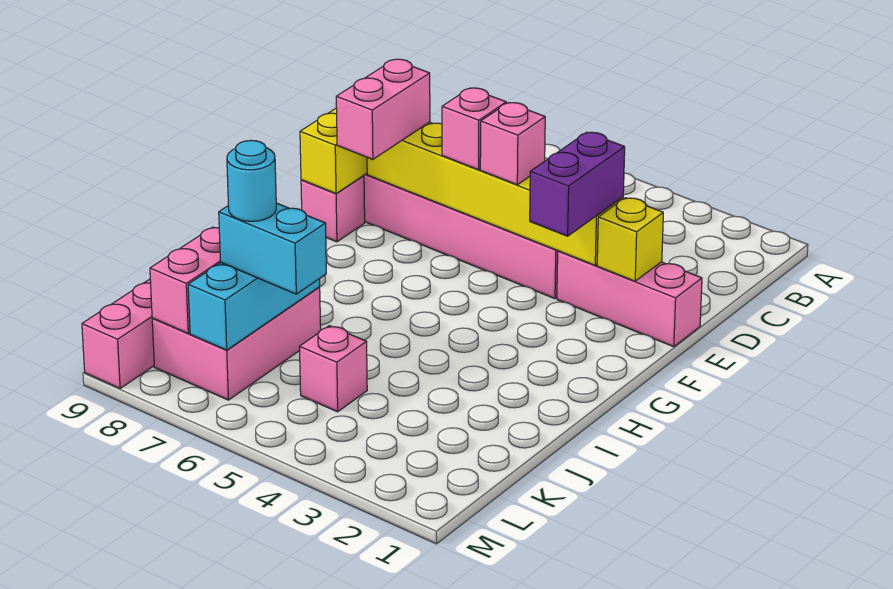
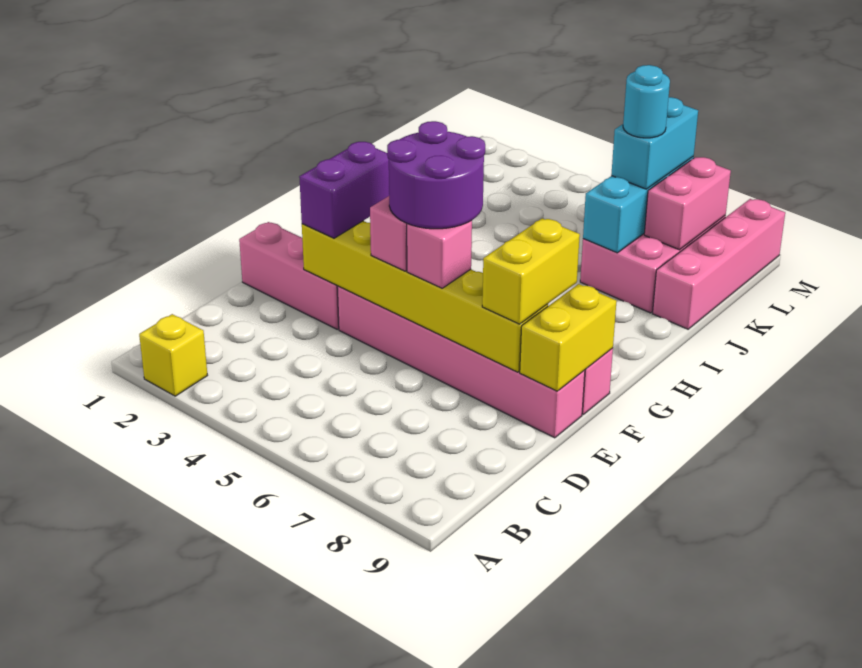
yellow brick E2 level 2 -> yellow brick A2 level 1
none -> purple round brick E5:F6 level 4
pink brick E8:F8 level 3 -> yellow brick E8:F8 level 3
pink brick K5 level 1 -> none
cyan brick K6:K7 level 3 -> cyan brick K7:L7 level 3

